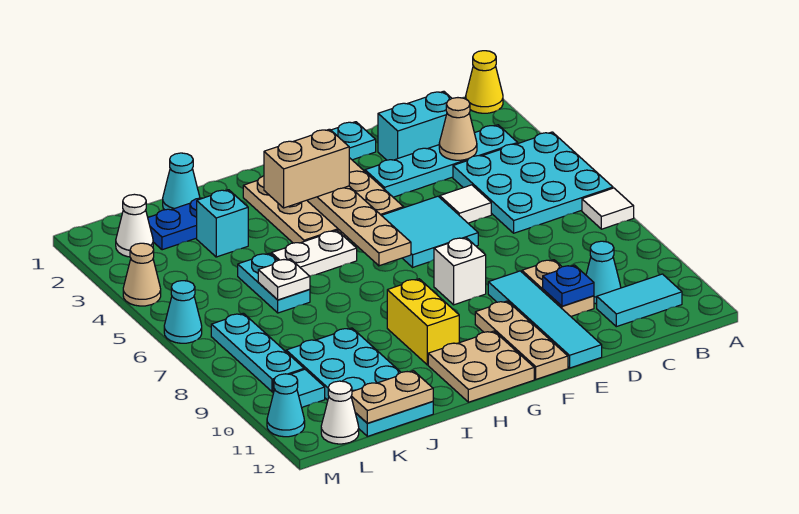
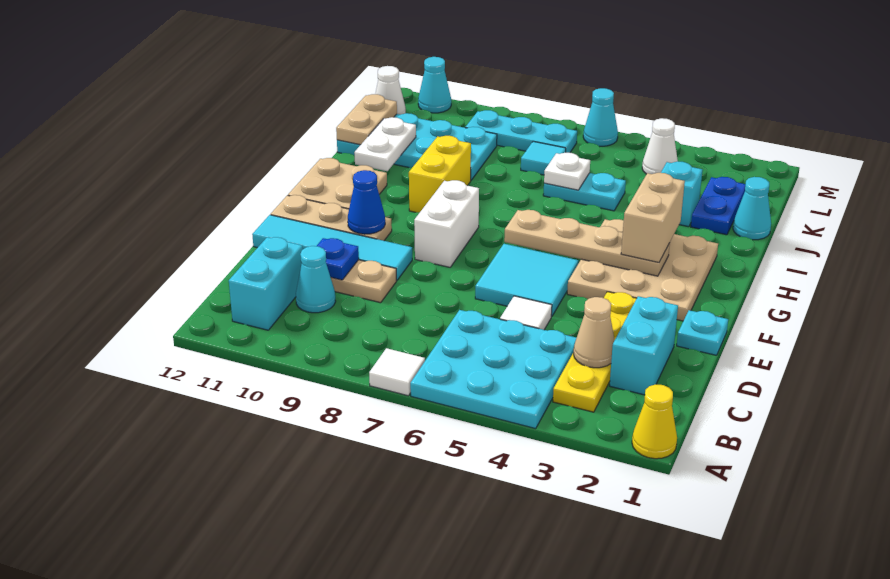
cyan plate B3:E3 level 1 -> yellow plate B3:E3 level 1
cyan tile B11:C11 level 1 -> cyan brick B11:C11 level 1
white brick F8 level 1 -> white brick F8:G8 level 1
none -> blue cone F10 level 2
white plate H5:I5 level 1 -> white plate I11:J11 level 2
yellow brick H9:H10 level 1 -> yellow brick H9:I9 level 1
white cone L2 level 1 -> white cone L4 level 1
cyan tile L10 level 1 -> cyan tile K7 level 1
tan cone M4 level 1 -> none

